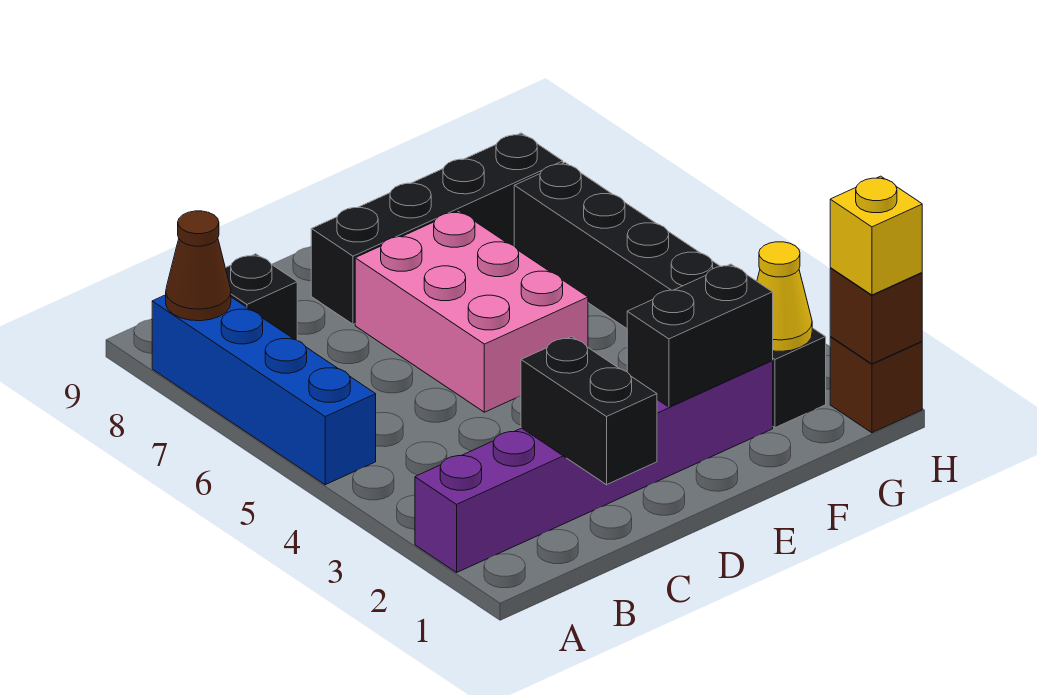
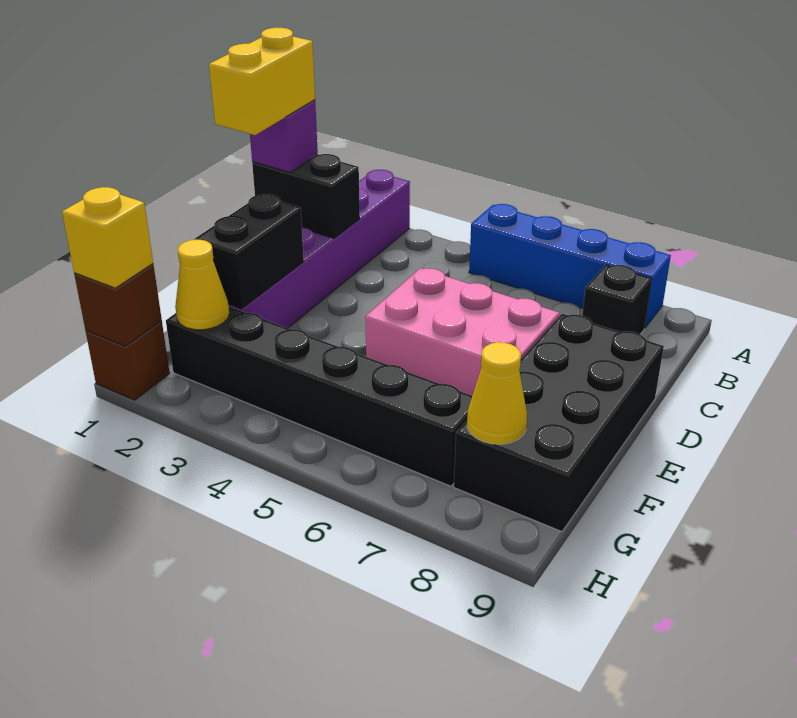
brown cone A8 level 2 -> none
none -> purple brick C1 level 3
none -> yellow brick C1:D1 level 4
black brick D8:G8 level 1 -> black brick D8:G9 level 1
none -> yellow cone G8 level 2

